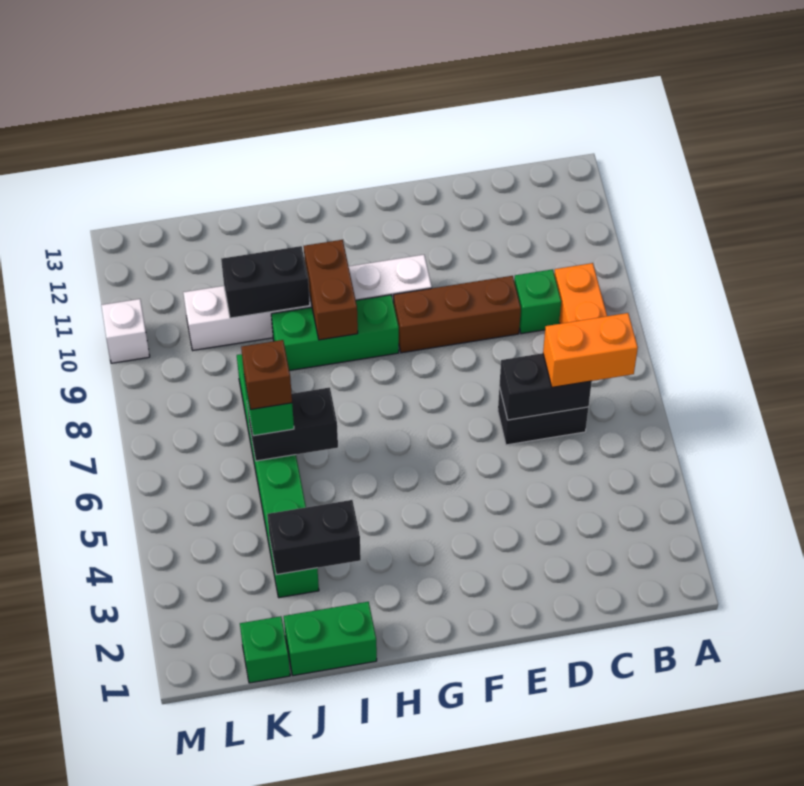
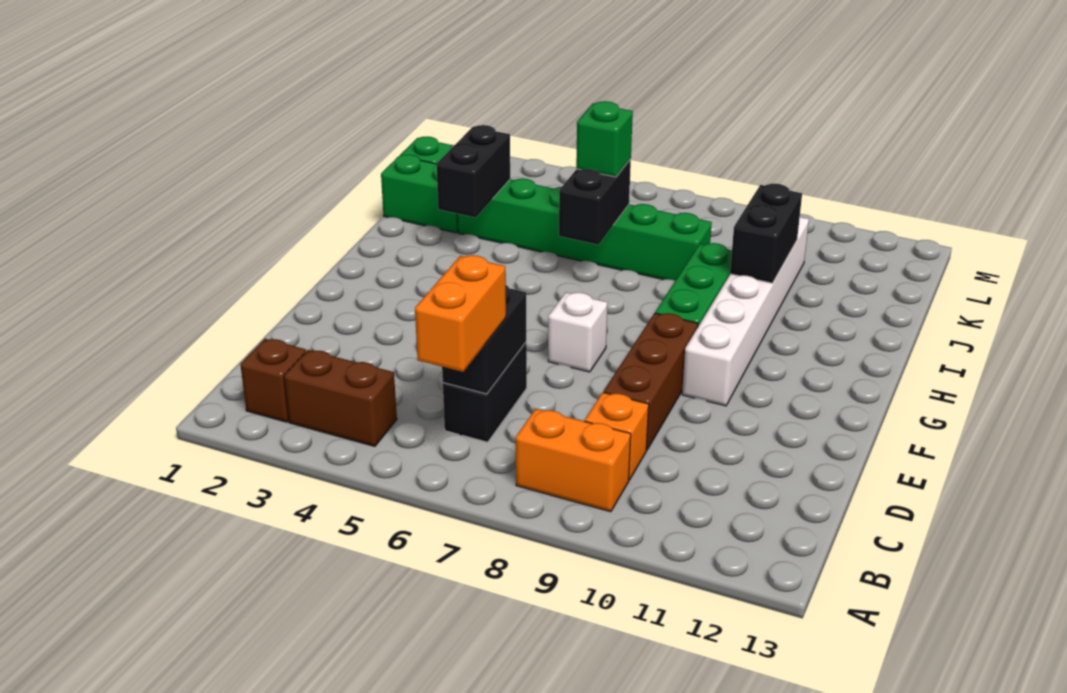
green brick C9 level 1 -> orange brick C9 level 1
brown brick H9:H10 level 2 -> brown brick B3:B4 level 1
green brick I1:J1 level 1 -> green brick J1:J2 level 1
brown brick J6 level 4 -> brown brick B2 level 1
white brick M10 level 1 -> white brick F7 level 1

